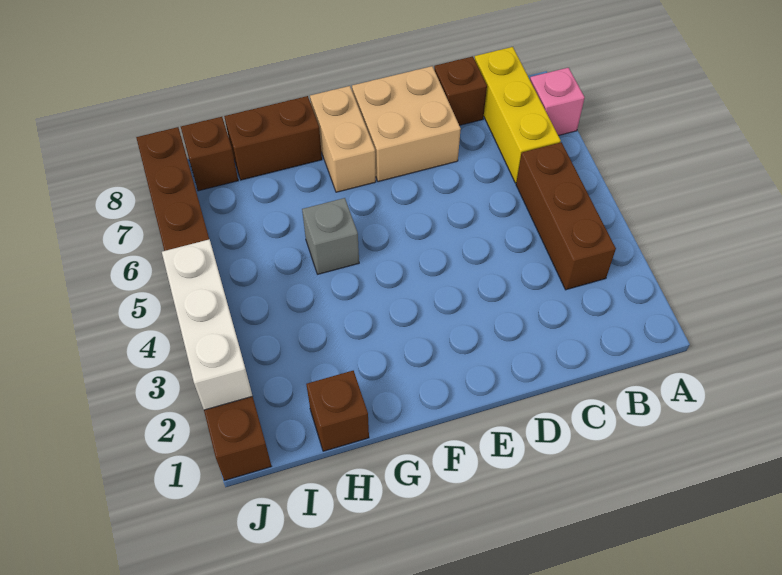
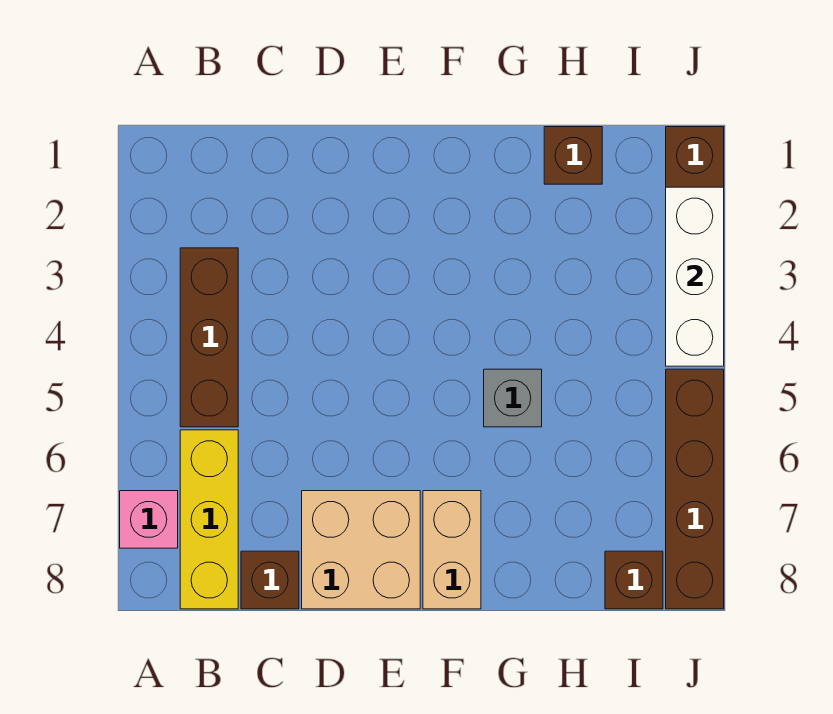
brown brick G8:H8 level 1 -> none

